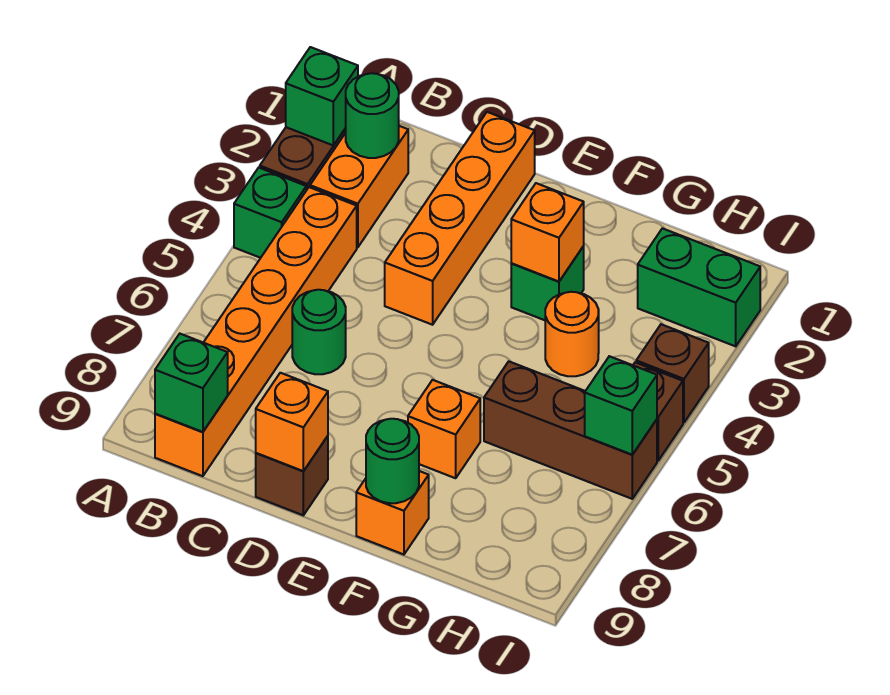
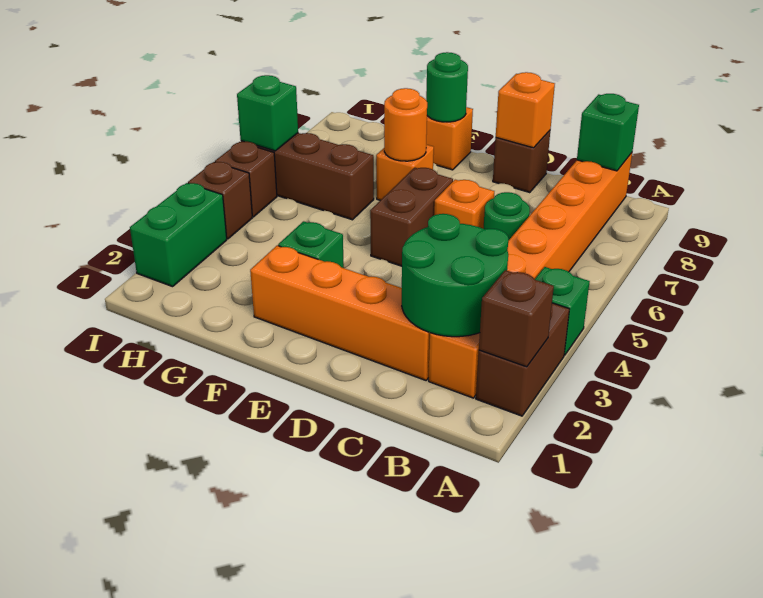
green brick A2 level 2 -> brown brick A2 level 2
green round brick B2 level 2 -> green round brick B2:C3 level 2
orange brick D1:D4 level 1 -> orange brick C2:F2 level 1
none -> brown brick E5:E6 level 1
orange brick F3 level 2 -> orange brick D6 level 1
orange round brick G4 level 1 -> orange round brick F7 level 2
green brick H2:I2 level 1 -> green brick I2:I3 level 1

